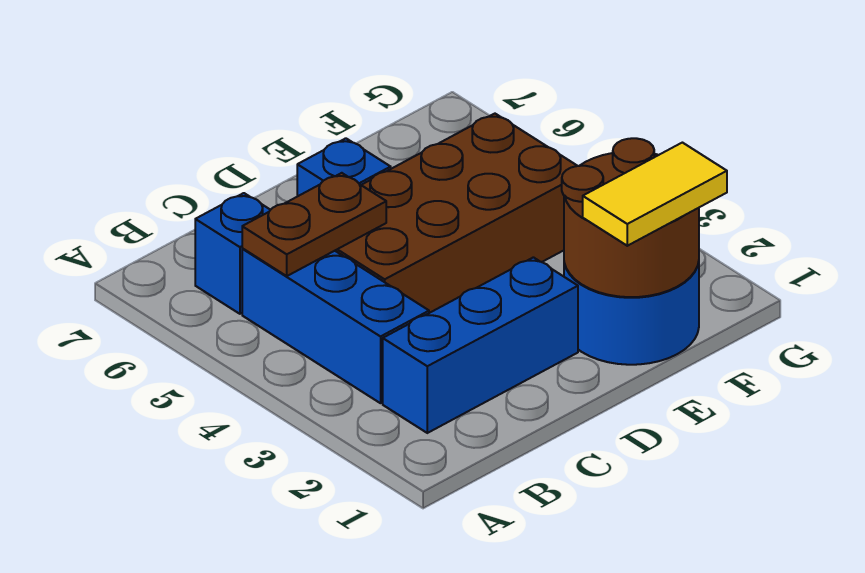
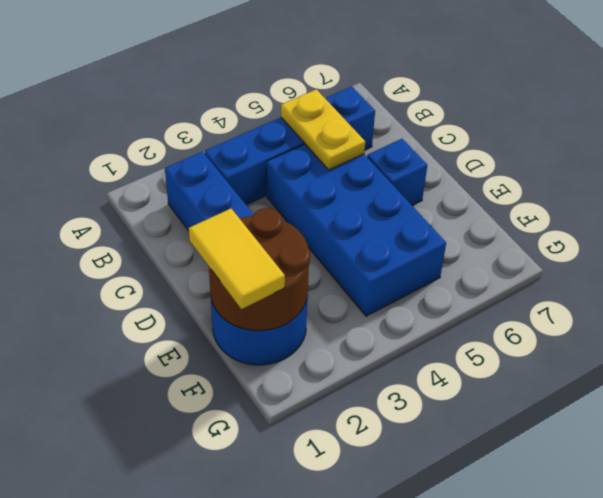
brown plate B5:C5 level 2 -> yellow plate B5:C5 level 2
brown brick C4:F5 level 1 -> blue brick C4:F5 level 1

